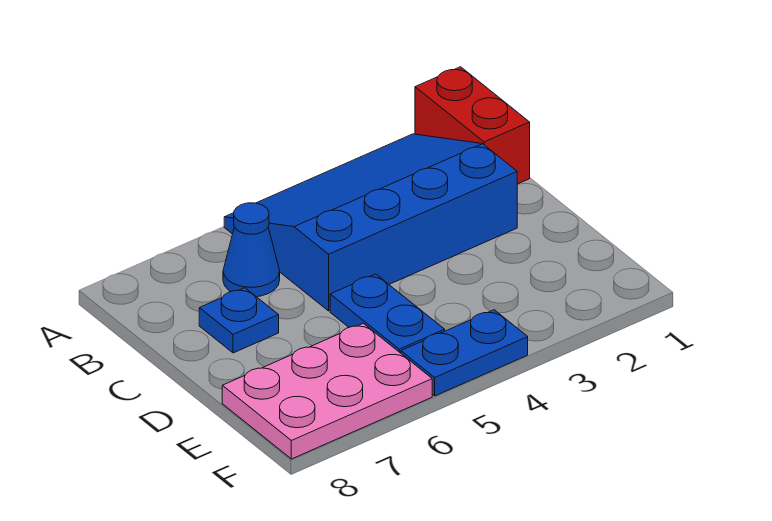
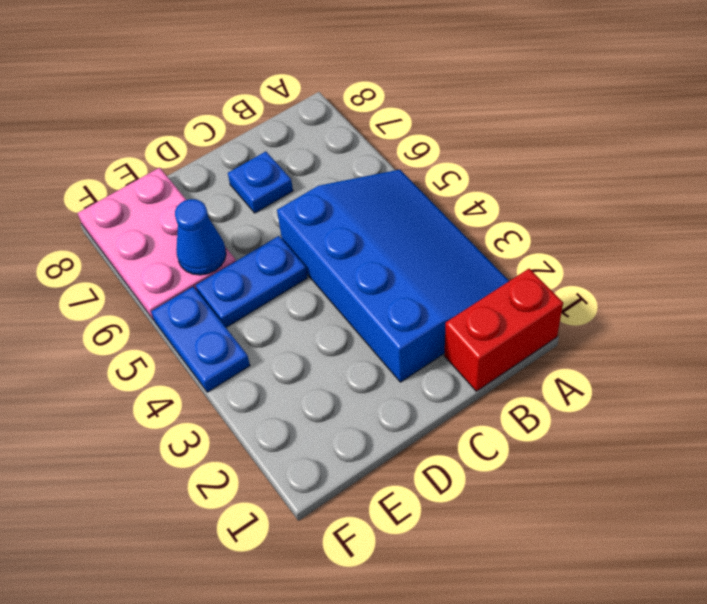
blue cone B6 level 1 -> blue cone E6 level 2

